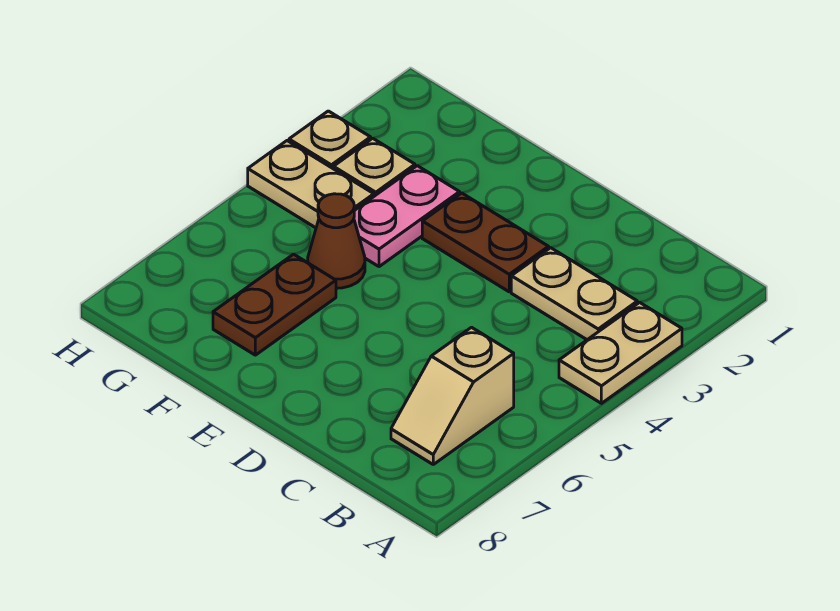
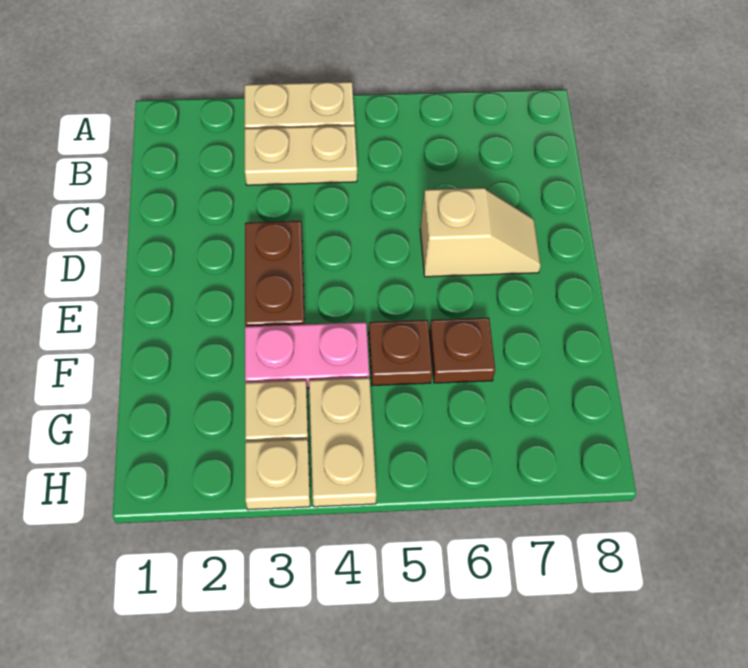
tan plate B3:C3 level 1 -> tan plate B3:B4 level 1
tan slope B6:B7 level 1 top 6 -> tan slope D6:D7 level 1 top 6
brown cone F5 level 1 -> brown plate F5 level 1
brown plate F6:F7 level 1 -> brown plate F6 level 1

